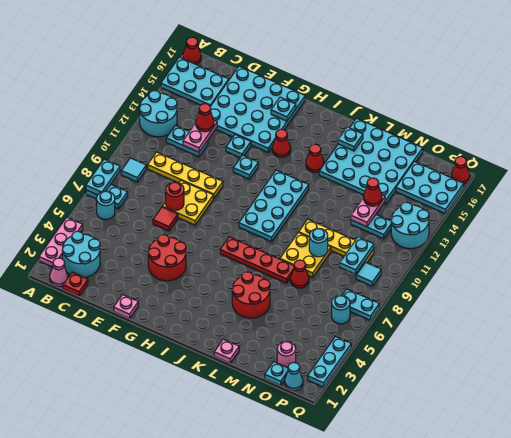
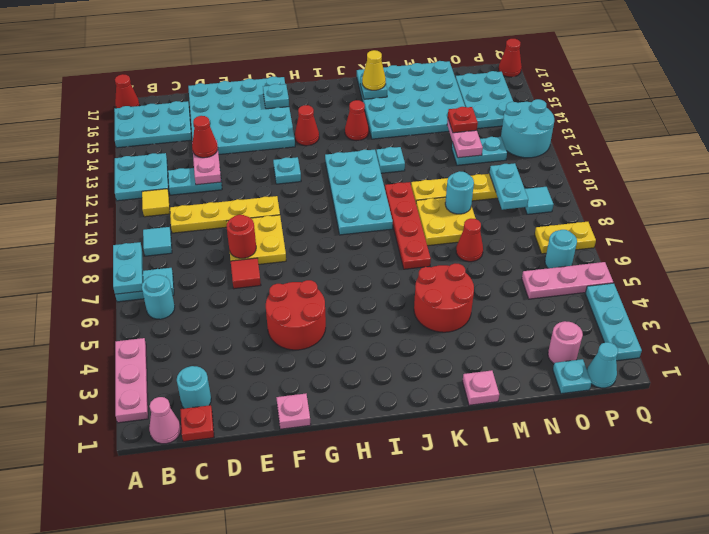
cyan round brick A12:B13 level 1 -> cyan plate A12:B13 level 1
cyan round brick B2:C3 level 1 -> cyan round brick C2 level 1
none -> yellow tile B11 level 1
cyan plate F13 level 1 -> cyan plate K12 level 1
red plate I7:L7 level 1 -> red plate K7:K10 level 1
none -> yellow cone K16 level 3
red cone N13 level 3 -> red plate N13 level 3
none -> pink plate O5:Q5 level 1
cyan plate O15:Q16 level 1 -> cyan plate O14:P16 level 1
cyan plate P7:Q7 level 1 -> yellow plate P7:Q7 level 1

